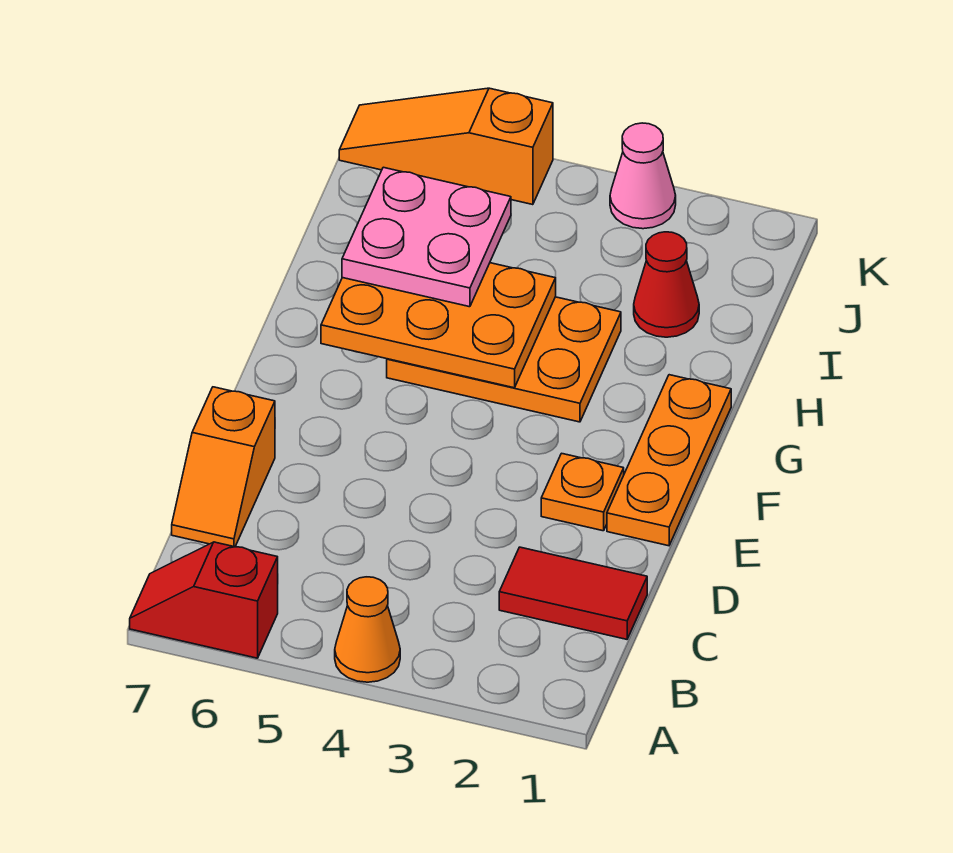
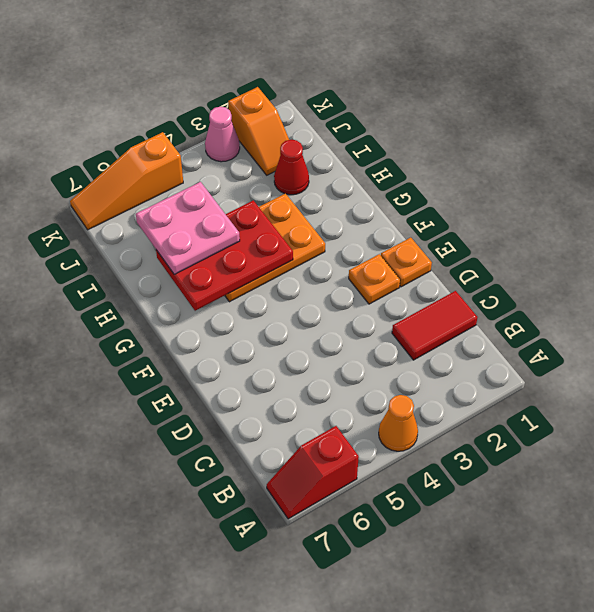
orange slope C7:D7 level 1 top D -> orange slope J2:K2 level 1 top K
orange plate E1:G1 level 1 -> orange plate E1 level 1
orange plate G4:H6 level 2 -> red plate G4:H6 level 2

